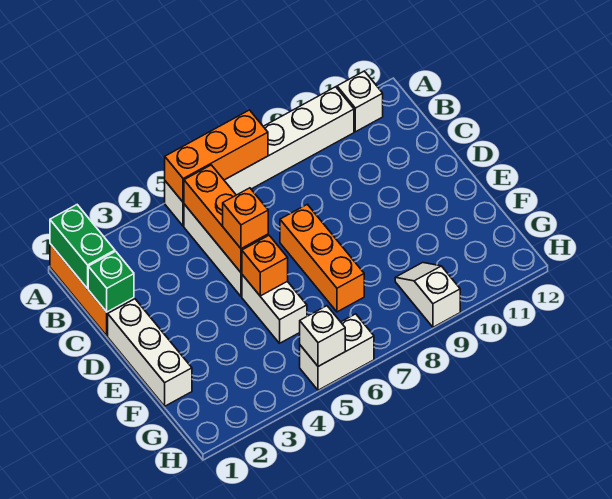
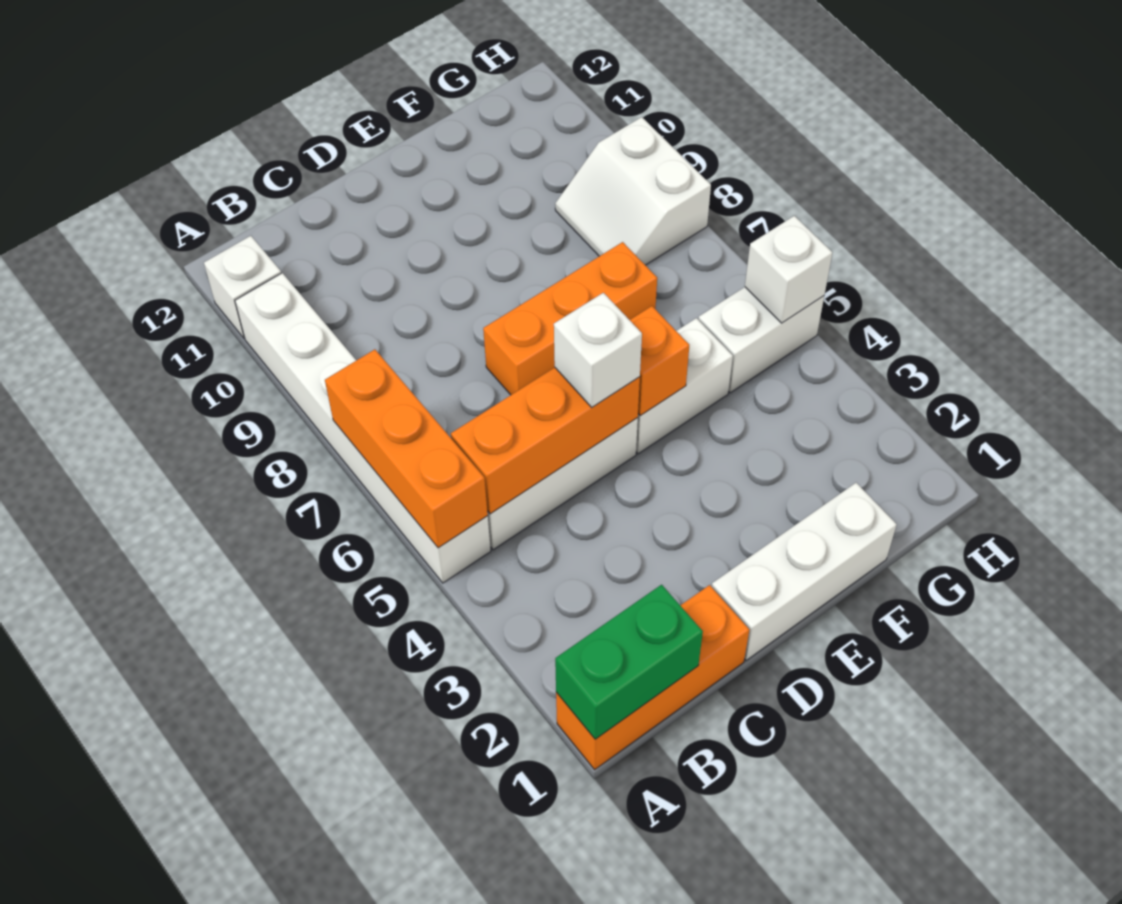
green brick C1 level 2 -> none
orange brick D5 level 3 -> white brick D5 level 3
white slope G9:H9 level 1 top H -> white slope G8:H9 level 1 top H
white brick H5:H6 level 1 -> white brick G5:H5 level 1

